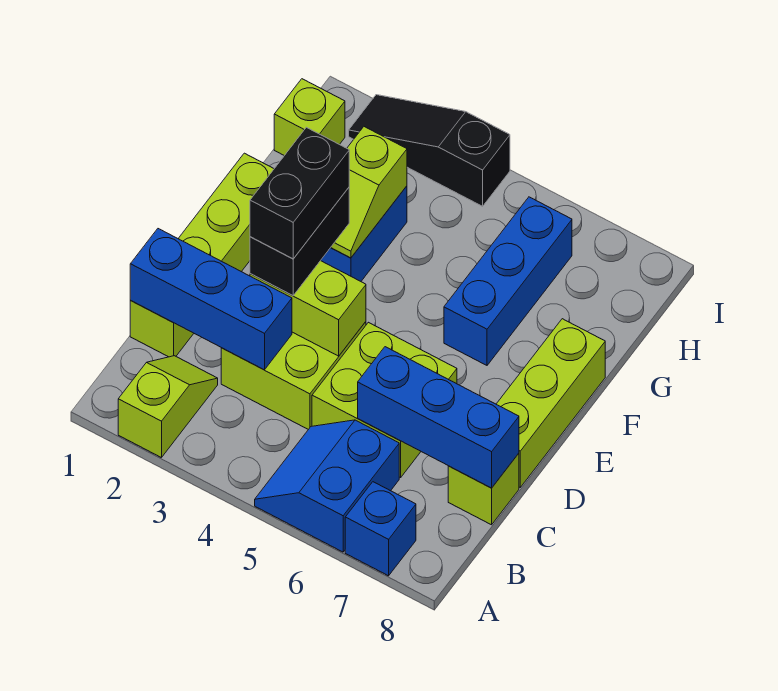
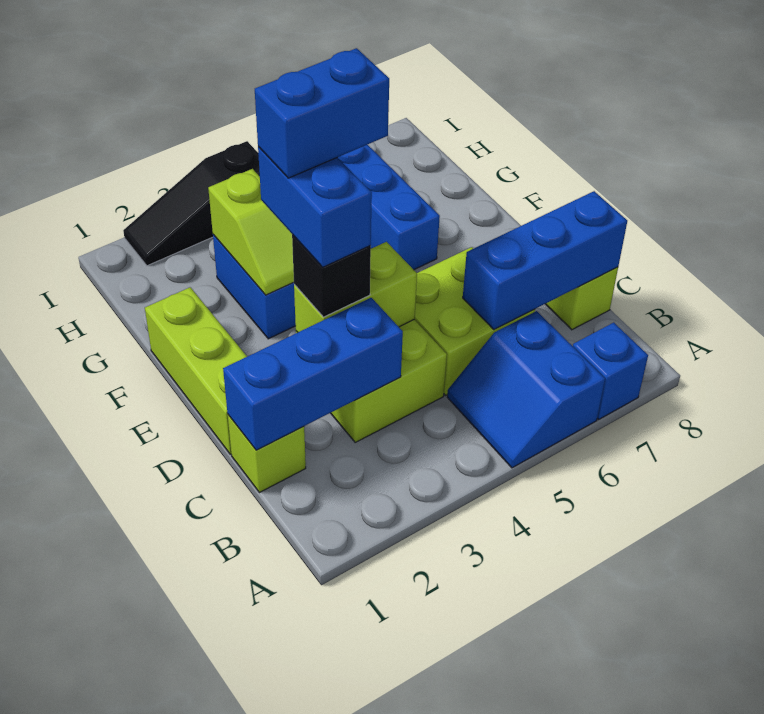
lime slope A2:B2 level 1 top A -> none
black brick D3:E3 level 3 -> black brick D3 level 3
black brick D3:E3 level 4 -> blue brick D3:E3 level 4
lime brick D8:F8 level 1 -> none
none -> blue brick E3:E4 level 5
lime brick H1 level 1 -> none

